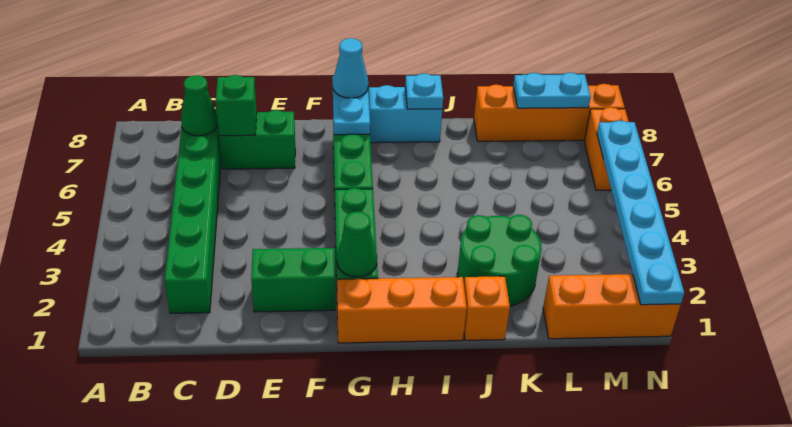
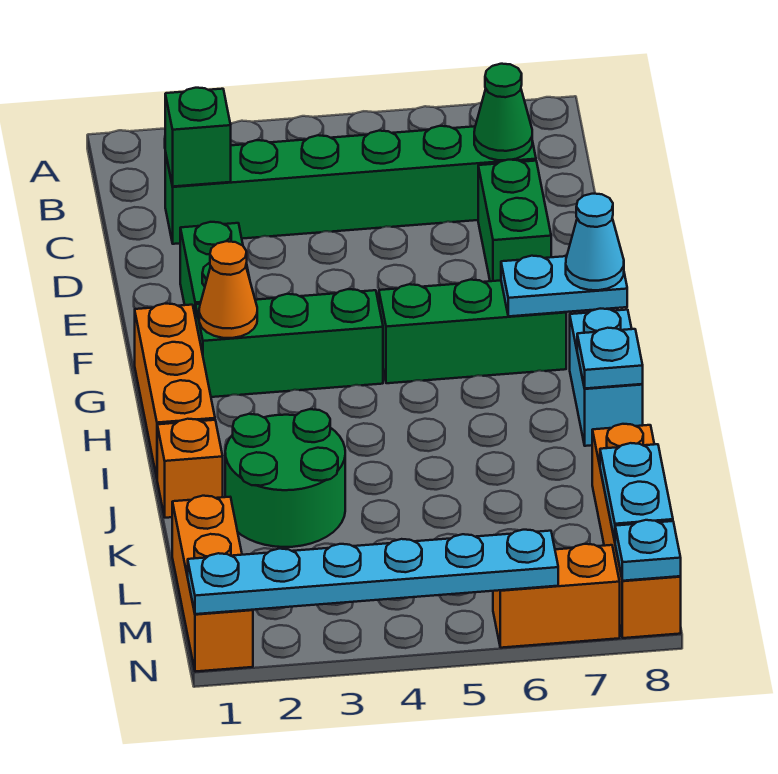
green brick D7 level 2 -> green brick C2 level 2
green cone G2 level 2 -> orange cone G2 level 2
none -> cyan plate N8 level 2

